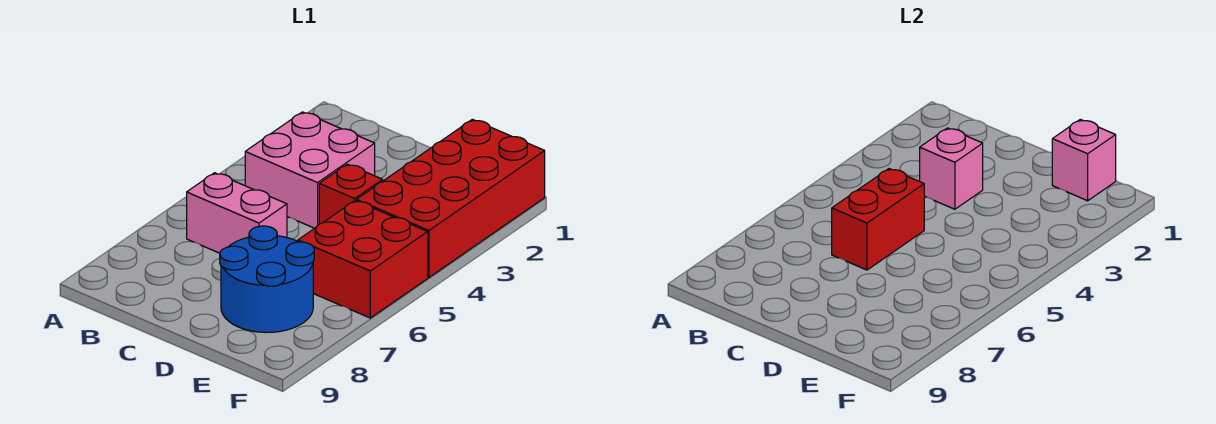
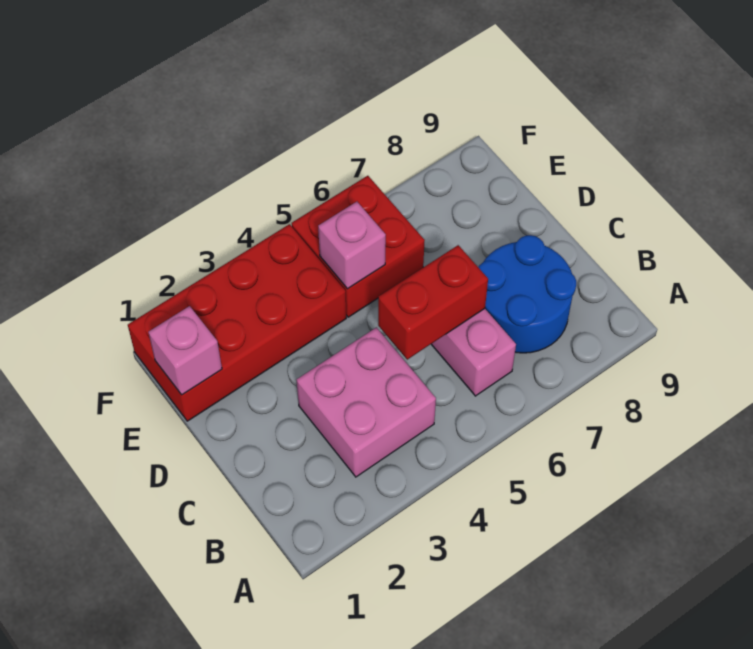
pink brick C3 level 2 -> pink brick E5 level 2
red brick D4 level 1 -> none
blue round brick D7:E8 level 1 -> blue round brick B7:C8 level 1

